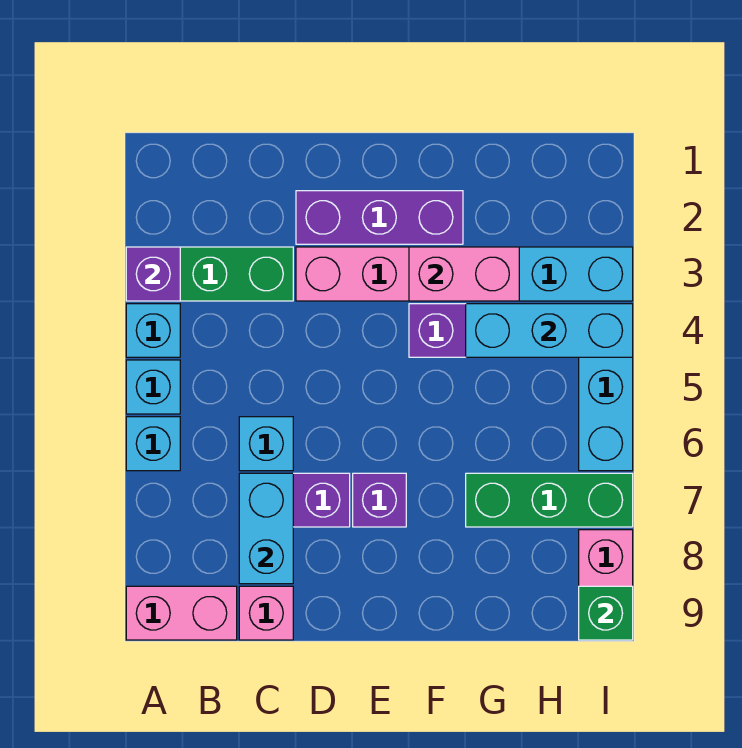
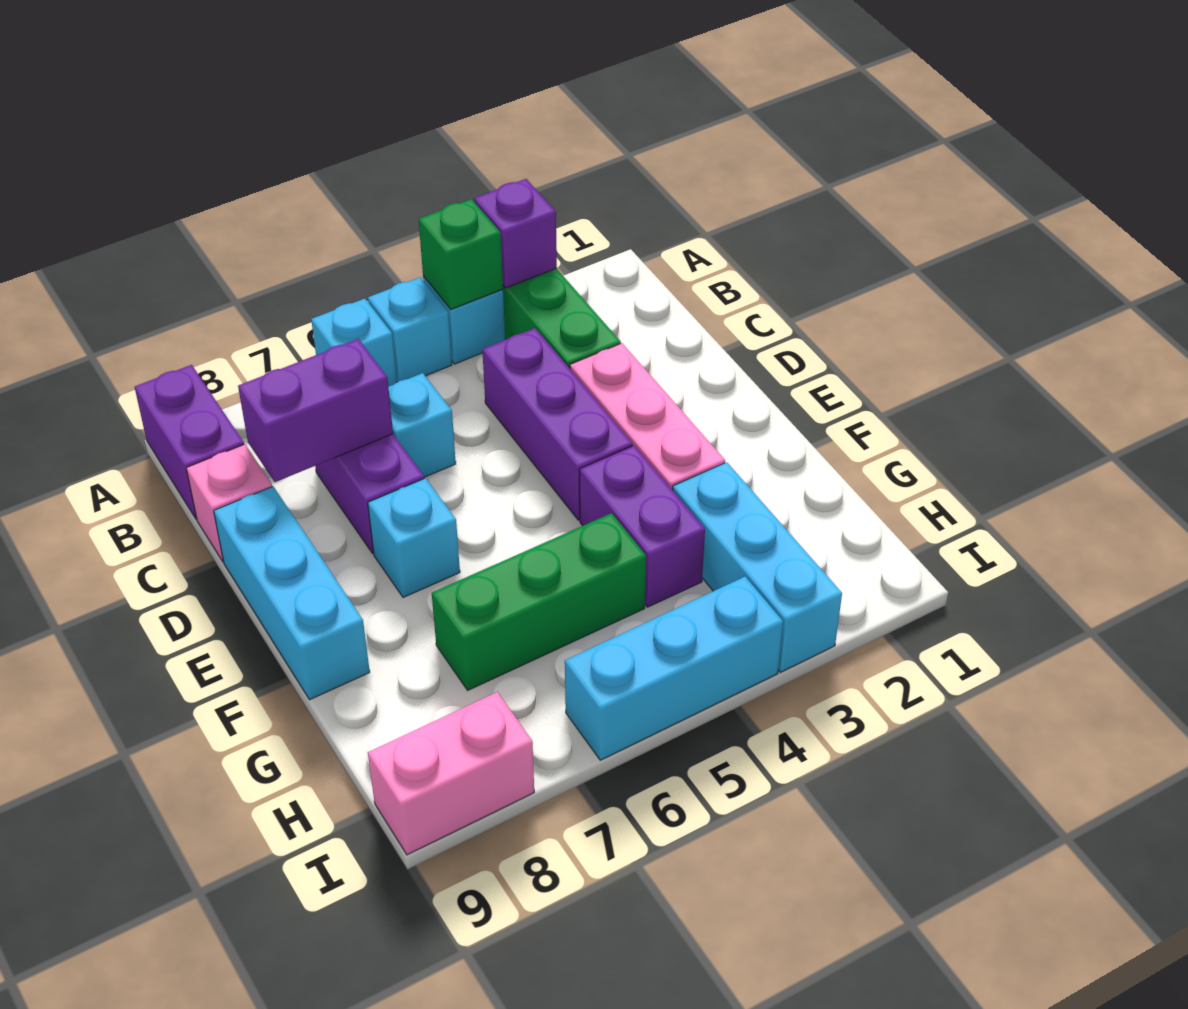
pink brick A9:B9 level 1 -> purple brick A9:B9 level 1
cyan brick C7:C8 level 2 -> purple brick C7:C8 level 2
purple brick D2:F2 level 1 -> purple brick C4:E4 level 1
purple brick E7 level 1 -> cyan brick E7 level 1
pink brick F3:G3 level 2 -> none
cyan brick G4:I4 level 2 -> cyan brick D9:F9 level 1
green brick G7:I7 level 1 -> green brick G5:G7 level 1
green brick I9 level 2 -> green brick A4 level 2

